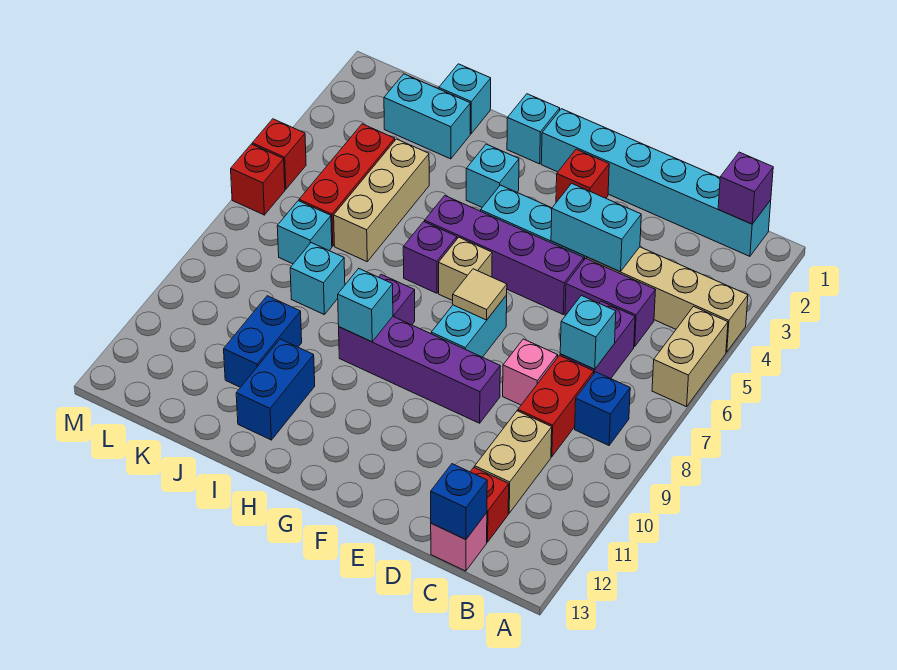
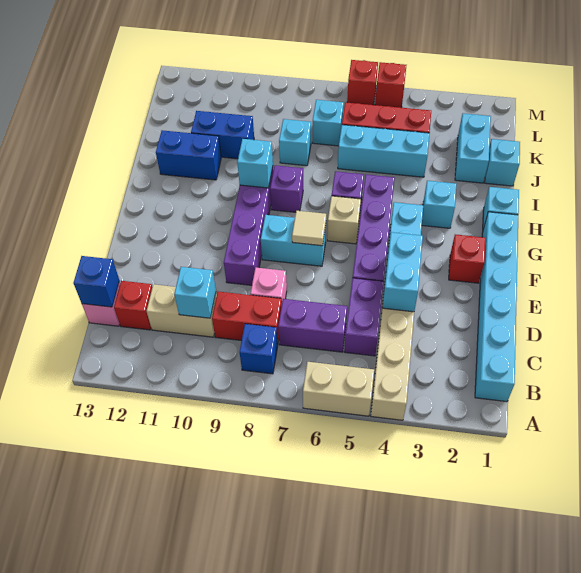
purple brick B1 level 2 -> none
cyan brick C7 level 2 -> cyan brick C10 level 2
tan brick J4:J6 level 1 -> cyan brick J4:J6 level 1

